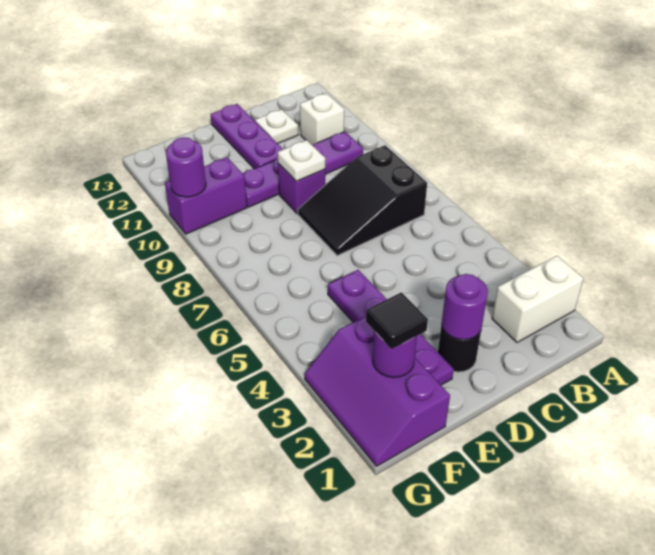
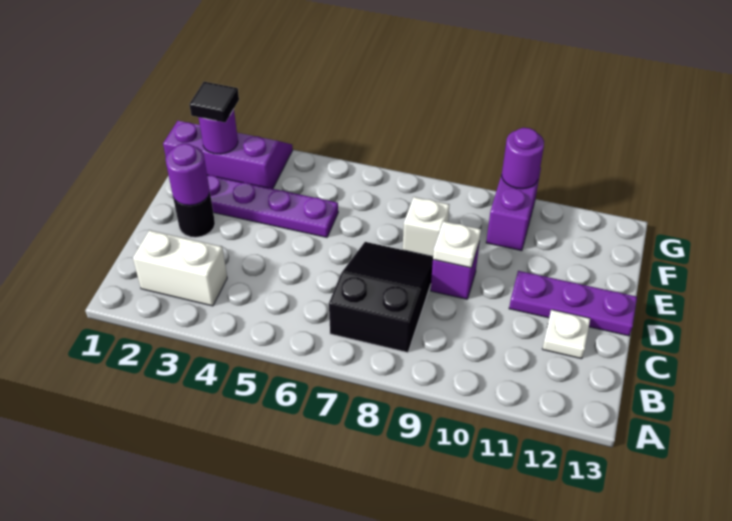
white brick A2:B2 level 1 -> white brick B2:B3 level 1
purple plate B10:E10 level 1 -> none
white brick B11 level 1 -> white brick E8 level 1

